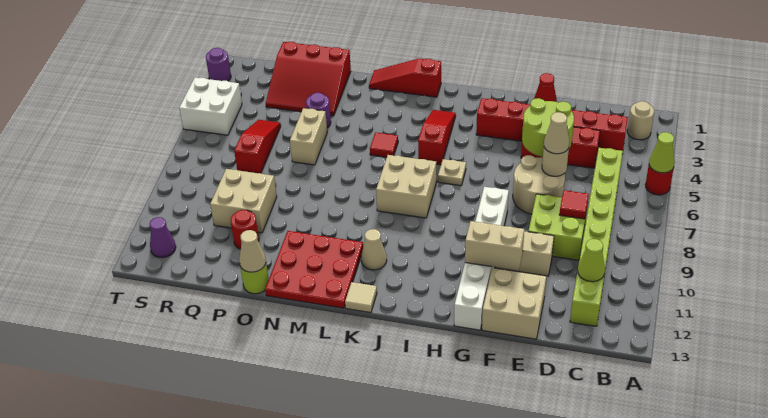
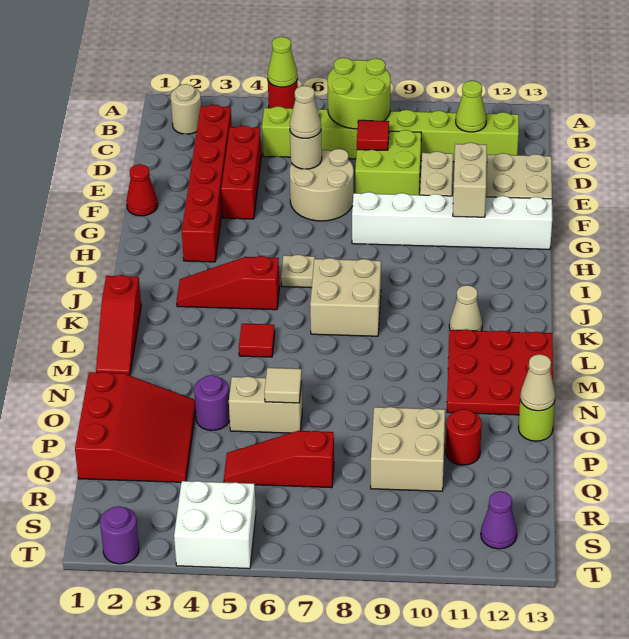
lime round brick E4:F5 level 2 -> lime round brick B7:C8 level 2
tan tile K13 level 1 -> tan tile O6 level 2

